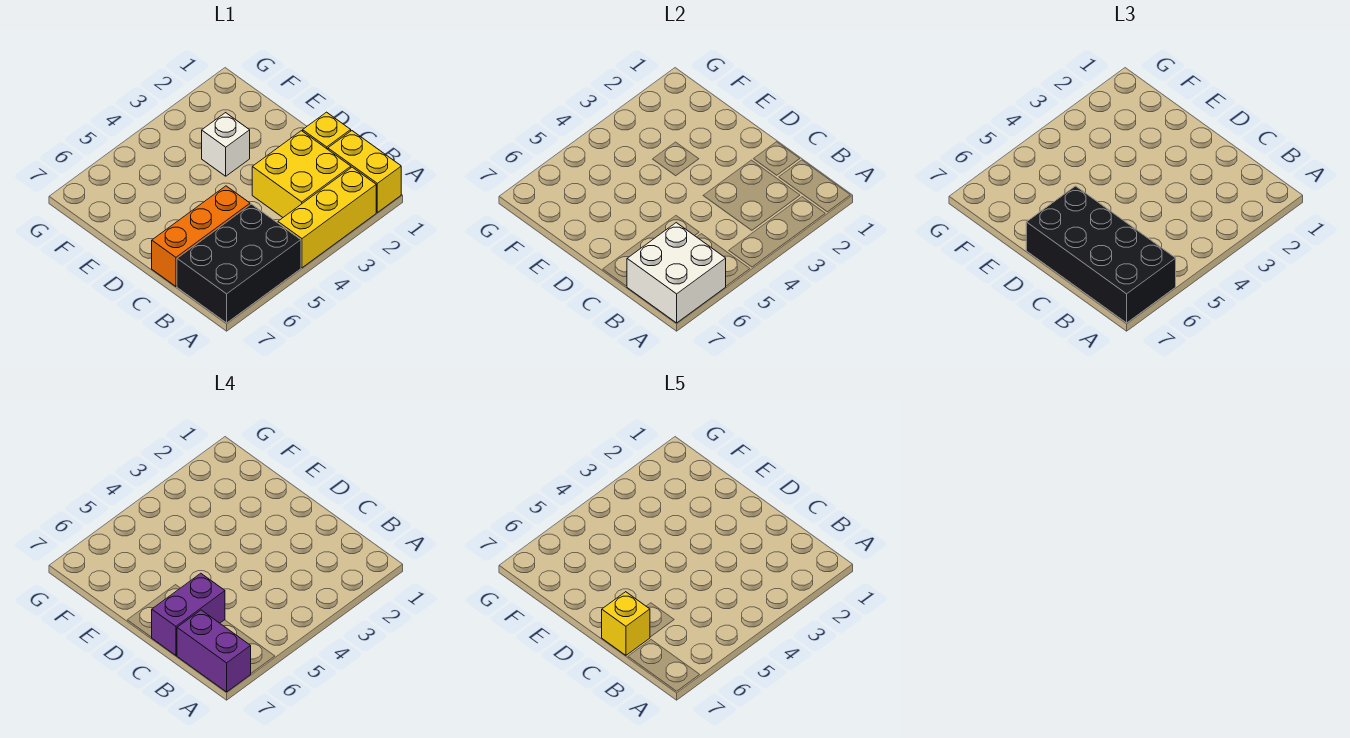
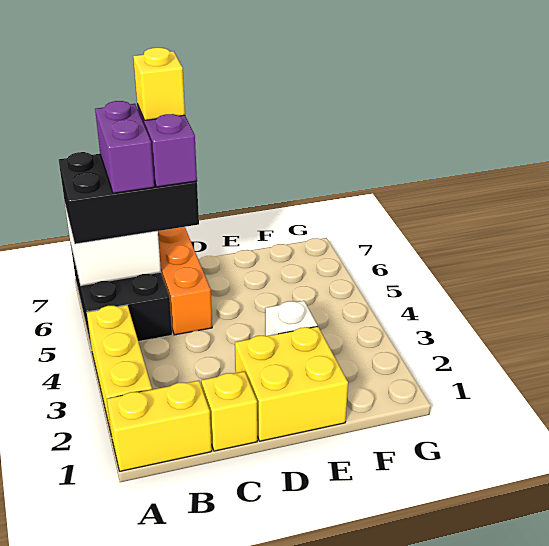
black brick A6:D7 level 3 -> black brick A6:C7 level 3
purple brick A7:B7 level 4 -> purple brick B6:B7 level 4
yellow brick B2:C3 level 1 -> yellow brick D1:E2 level 1

